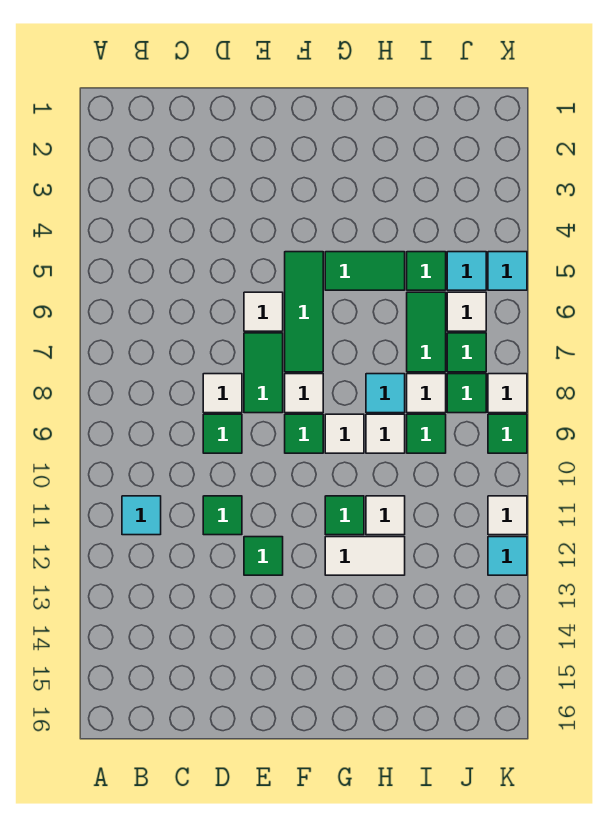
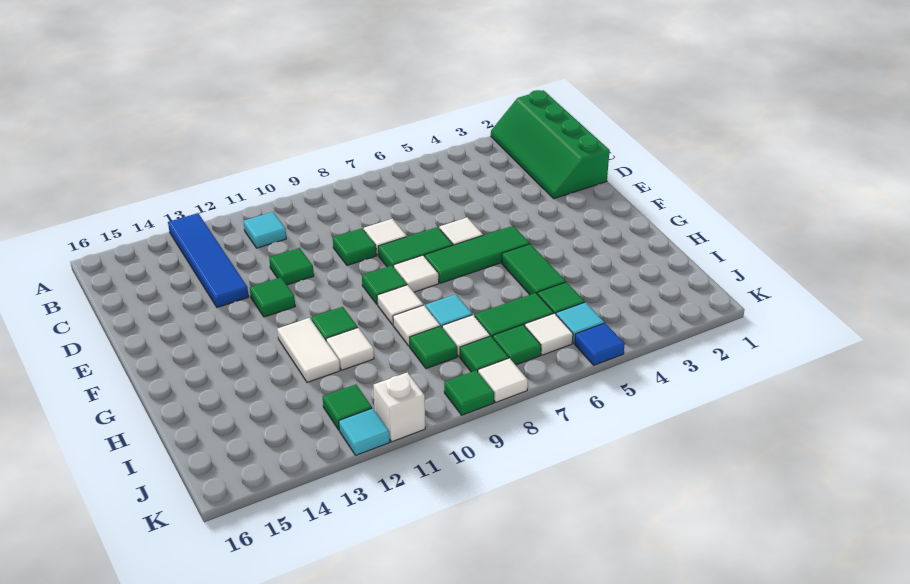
none -> green slope A1:D2 level 1 top 1
none -> blue tile A13:D13 level 1
none -> green tile J12 level 1
cyan tile K5 level 1 -> blue tile K5 level 1
white tile K11 level 1 -> white brick K11 level 1

